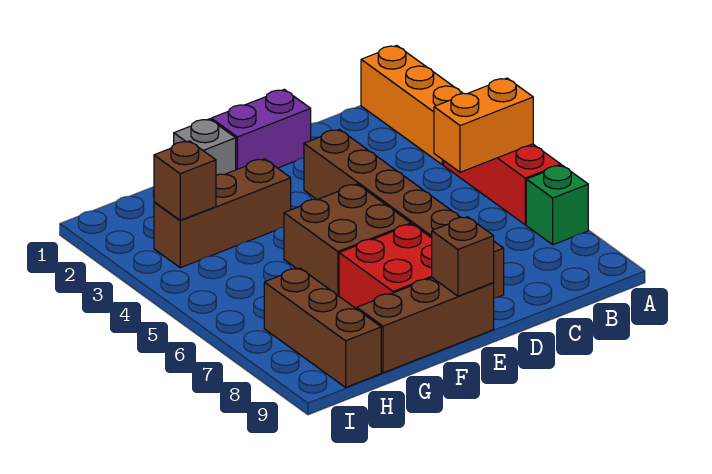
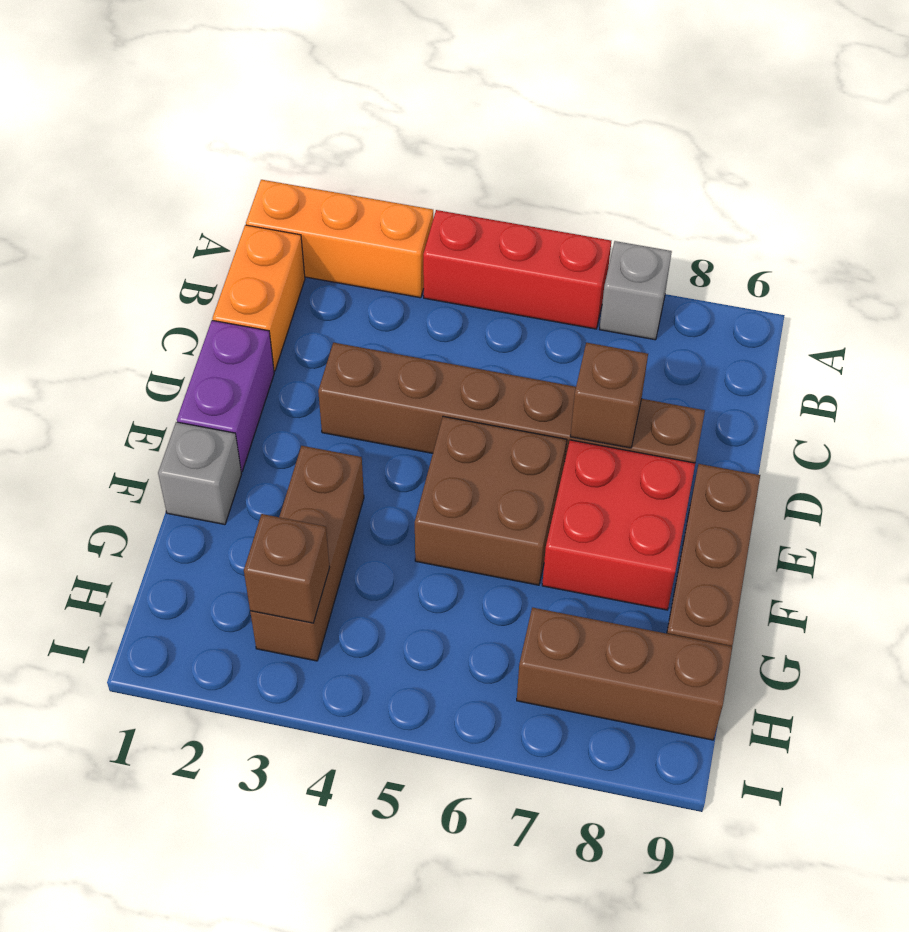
orange brick A5:B5 level 2 -> orange brick B1:C1 level 1
green brick A7 level 1 -> grey brick A7 level 1
brown brick E9 level 2 -> brown brick D7 level 2

